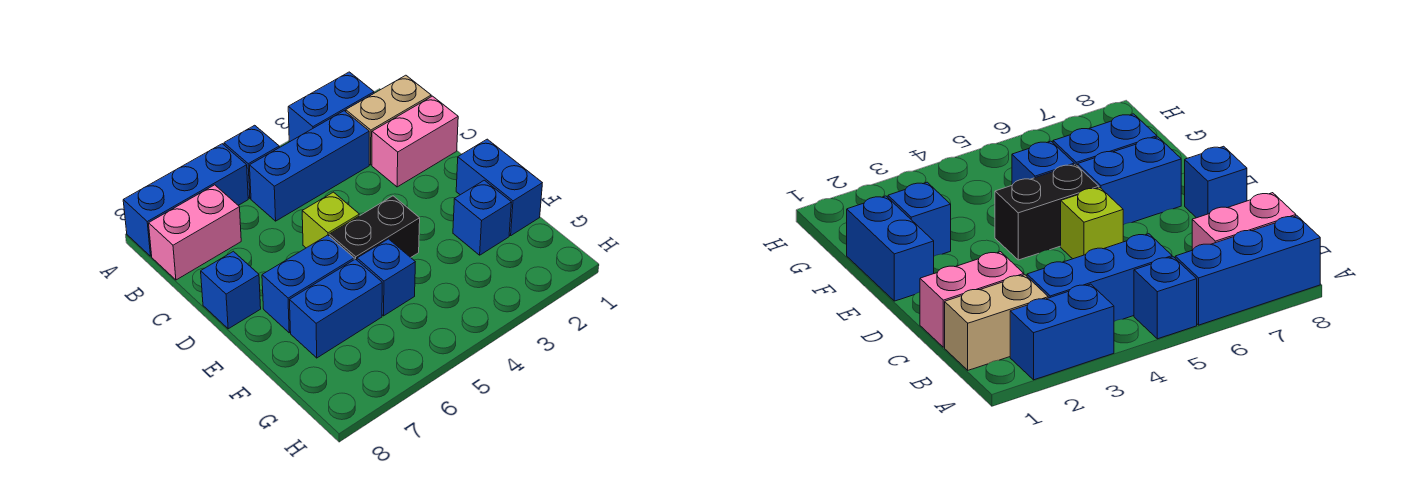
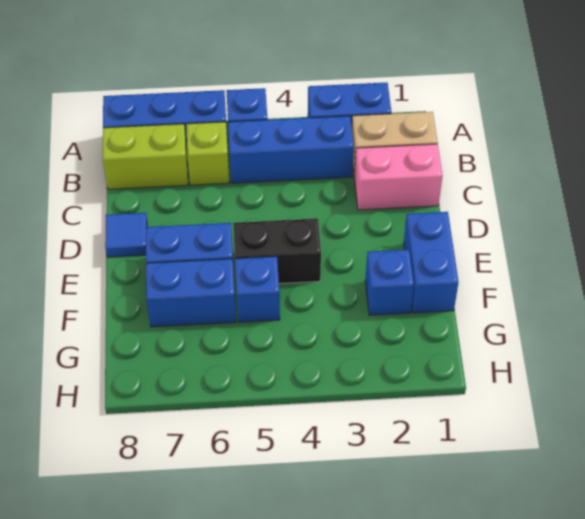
pink brick B7:B8 level 1 -> lime brick B7:B8 level 1
lime brick D5 level 1 -> lime brick B6 level 1
blue brick D8 level 1 -> blue tile D8 level 1

